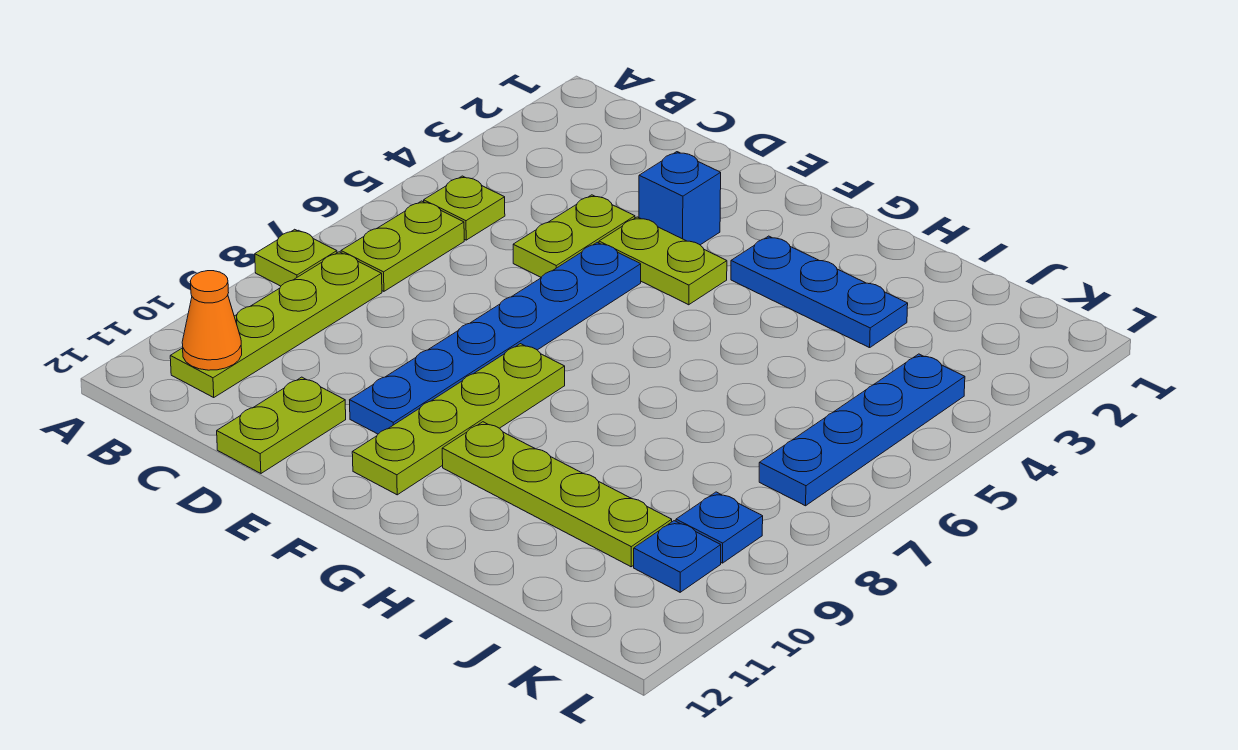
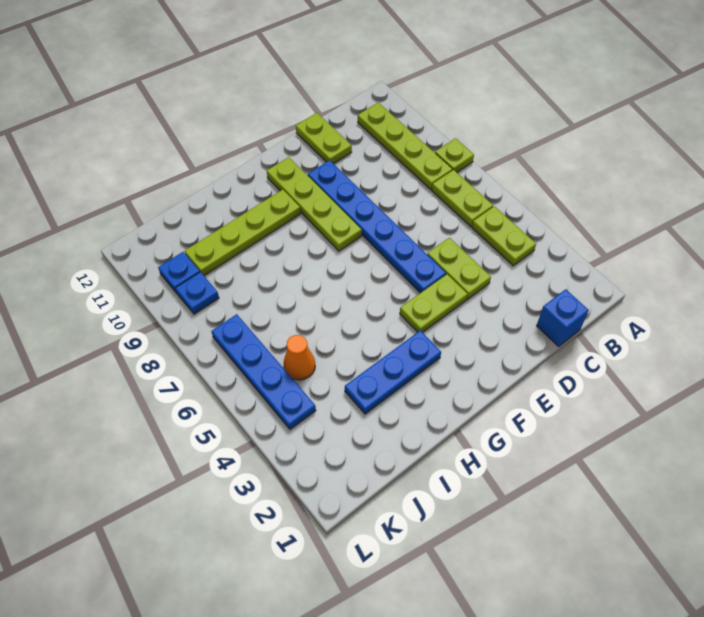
lime plate B5 level 1 -> lime plate B4:B5 level 1
orange cone B11 level 2 -> orange cone J5 level 1
blue brick E3 level 1 -> blue brick C1 level 1

